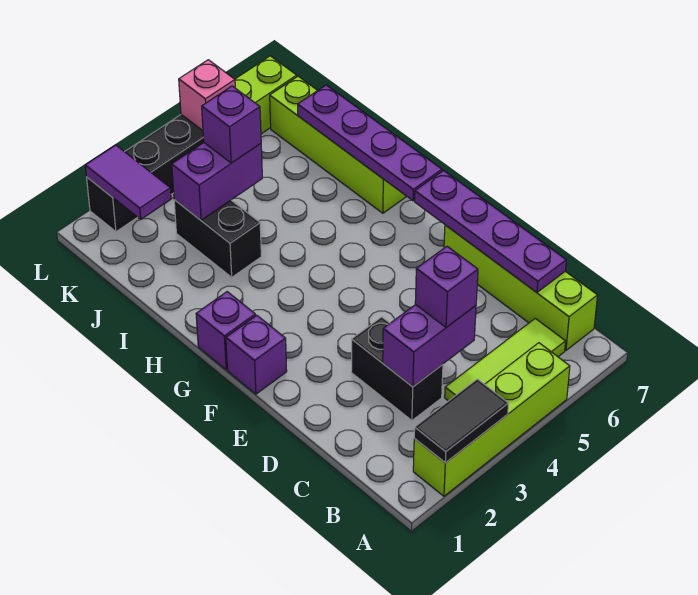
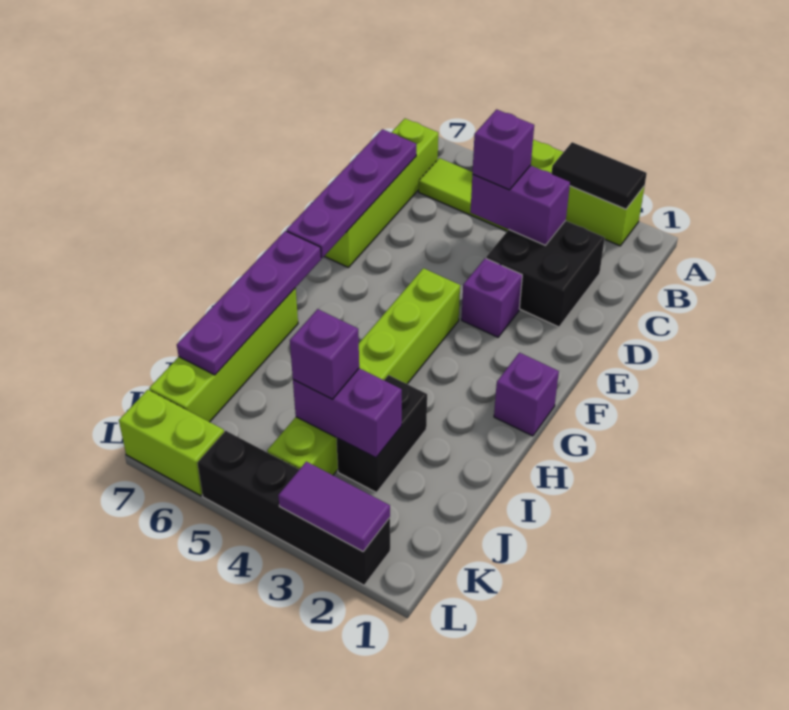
black brick C3:D3 level 1 -> black brick C2:D3 level 1
purple brick F1 level 1 -> purple brick E3 level 1
none -> lime brick F4:K4 level 1
purple tile K2:L2 level 2 -> purple tile L2:L3 level 2
pink brick L5 level 2 -> none

